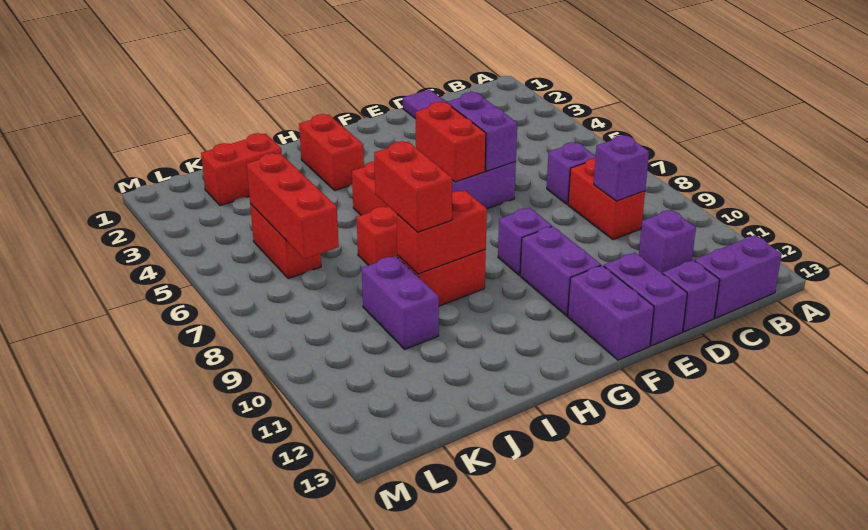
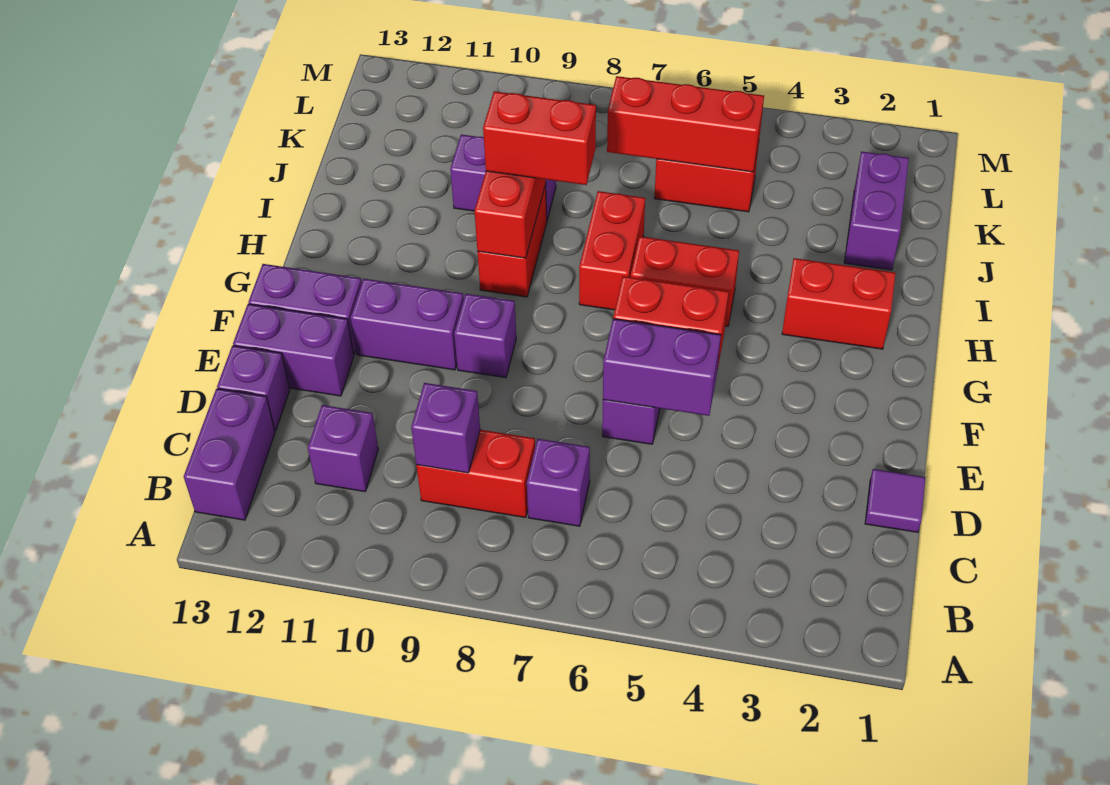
red brick J2:K2 level 1 -> purple brick J2:K2 level 1

